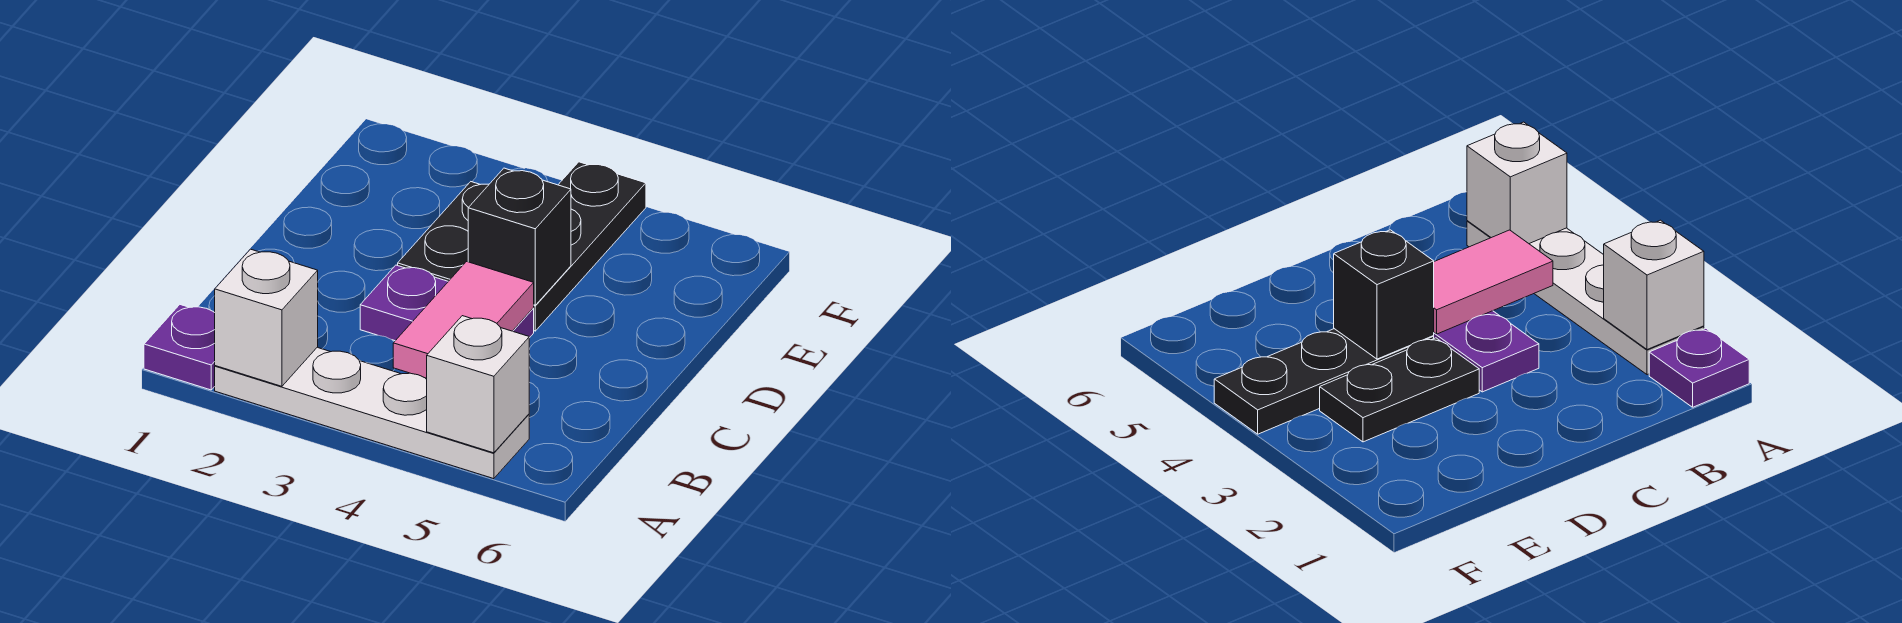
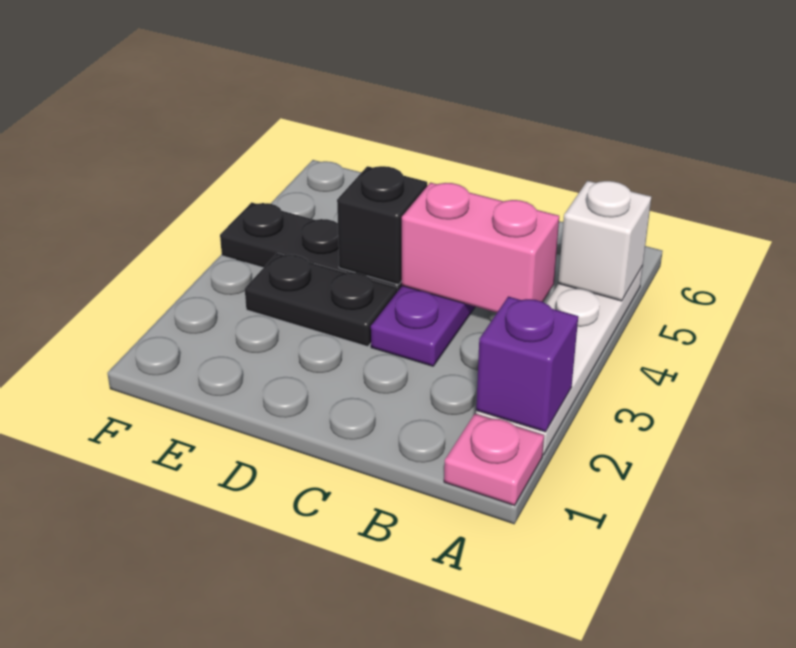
purple plate A1 level 1 -> pink plate A1 level 1
white brick A2 level 2 -> purple brick A2 level 2
pink tile B4:C4 level 2 -> pink brick B4:C4 level 2

